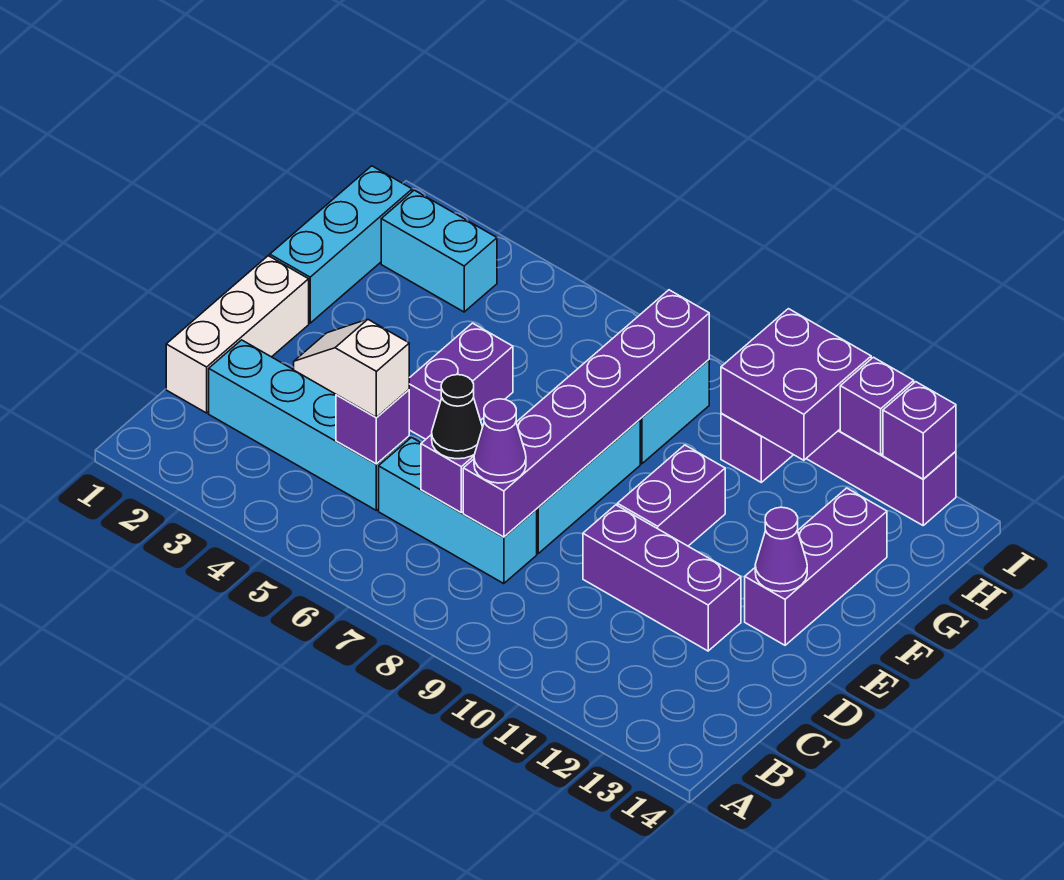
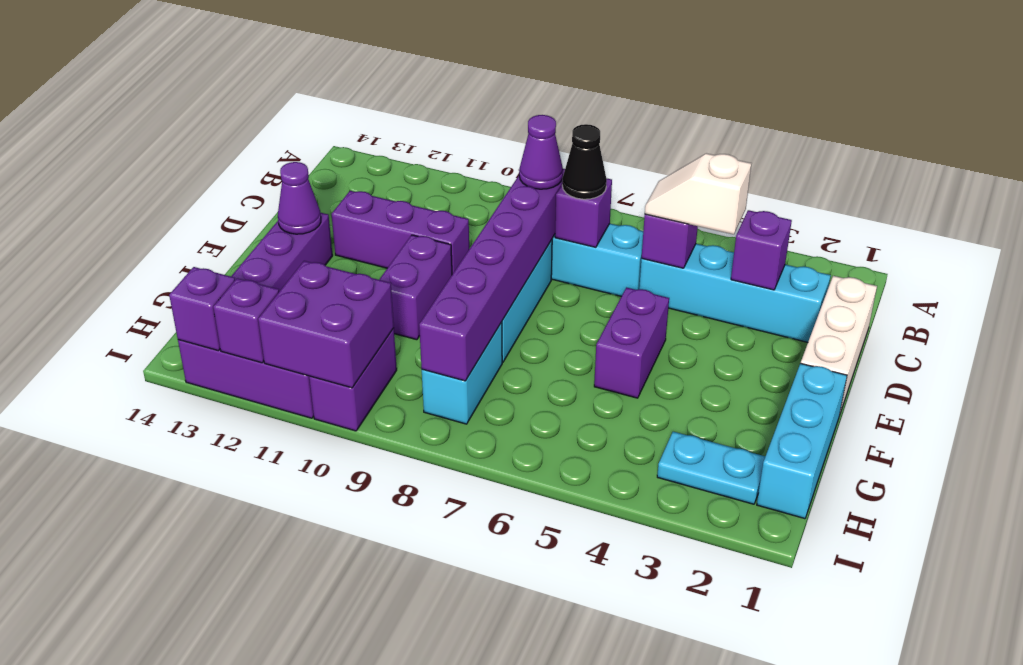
none -> purple brick C3 level 2
white slope C4:C5 level 3 top 5 -> white slope C4:C5 level 3 top 4
cyan brick H2:H3 level 1 -> cyan plate H2:H3 level 1

